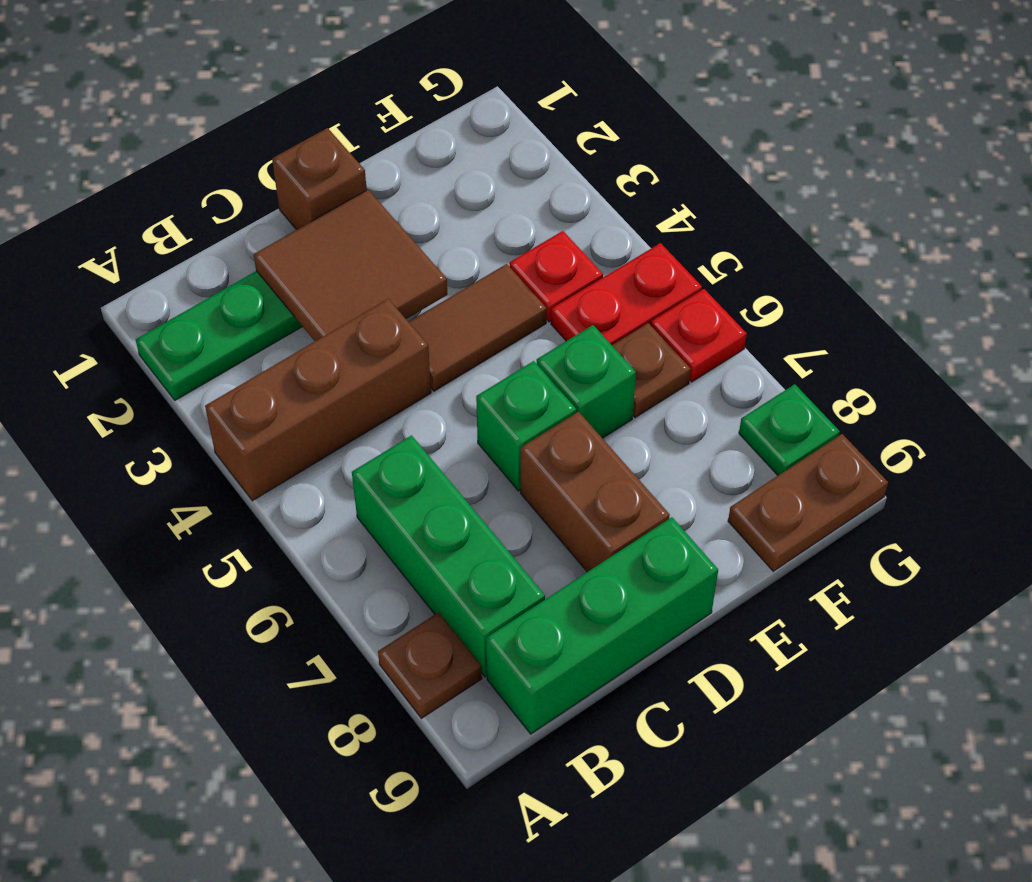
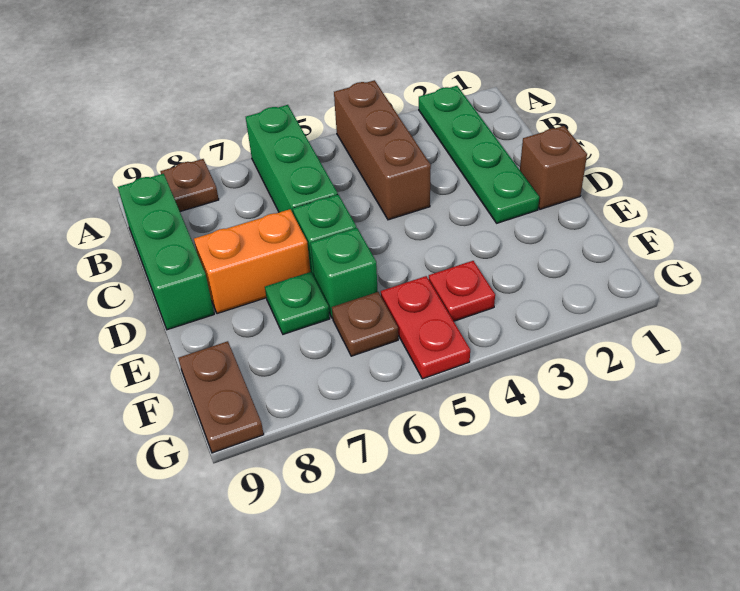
green brick B6:B8 level 1 -> green brick A6:C6 level 1
brown tile C2:D3 level 2 -> none
brown tile D4:E4 level 1 -> none
brown brick D7:D8 level 1 -> orange brick D7:D8 level 1
red plate G6 level 1 -> none
green plate G8 level 1 -> green plate E7 level 1

